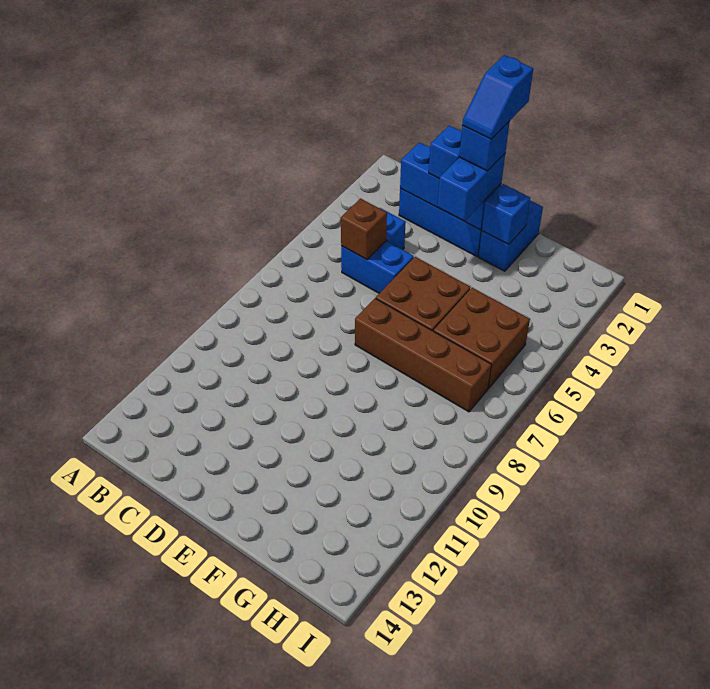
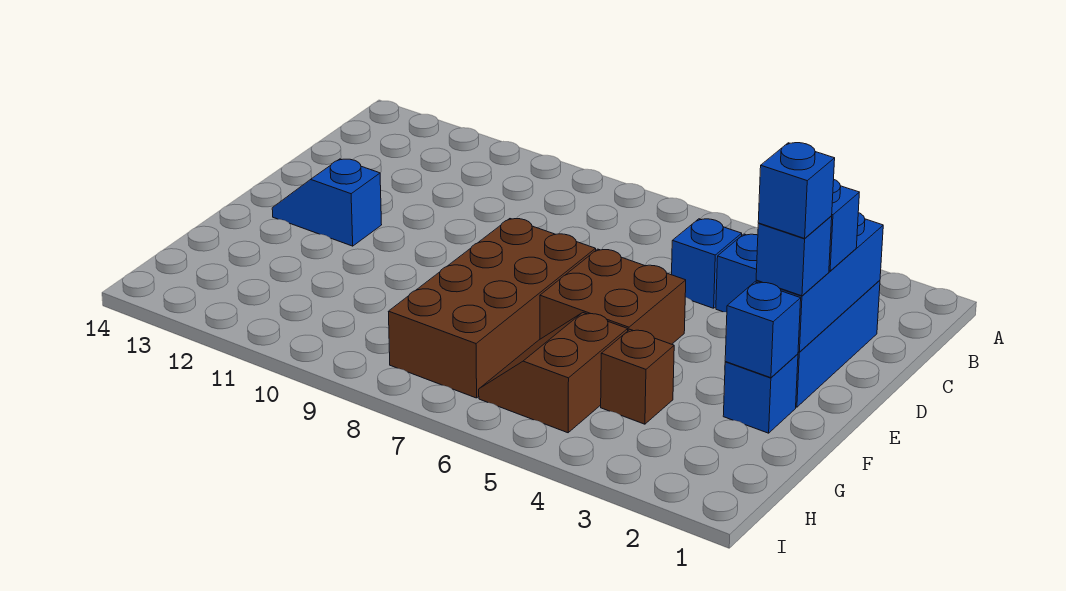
blue brick C5:D5 level 1 -> blue brick C5 level 1
brown brick C5 level 2 -> brown brick G4 level 1
blue slope E1:E2 level 5 top 1 -> blue slope E12:E13 level 1 top 12
blue brick E2:E3 level 3 -> blue brick E2 level 3
brown brick E7:H7 level 1 -> brown brick E7:H8 level 1
blue brick F1:F2 level 1 -> blue brick F2 level 1
brown brick G5:H6 level 1 -> brown slope G5:H6 level 1 top 5

